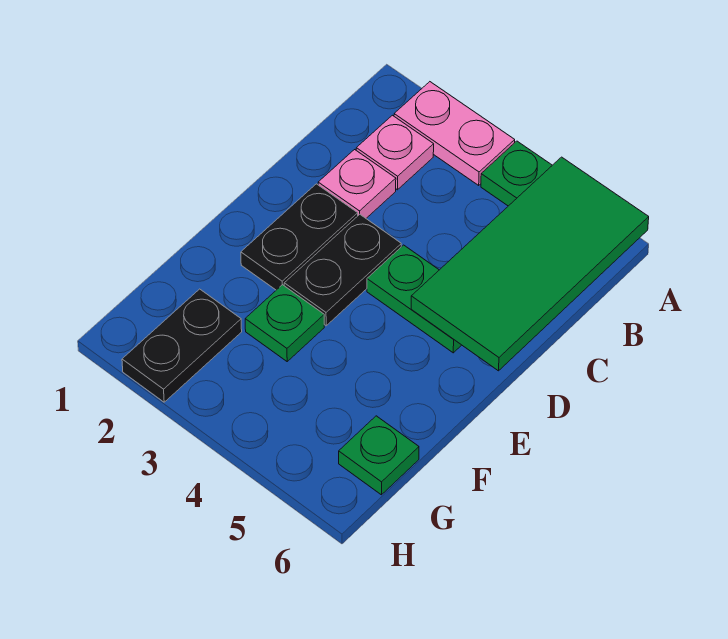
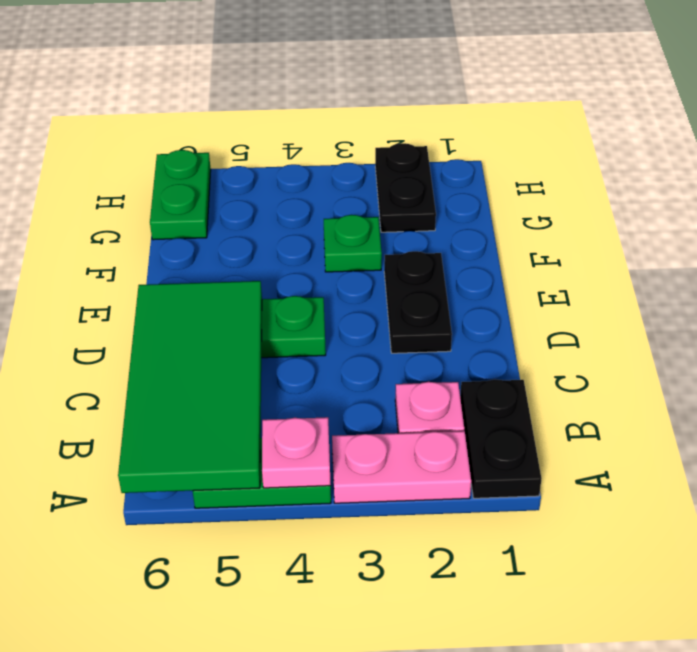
pink plate C2 level 1 -> pink plate A4 level 2
black plate D3:E3 level 1 -> black plate A1:B1 level 1
green plate G6 level 1 -> green plate G6:H6 level 1

